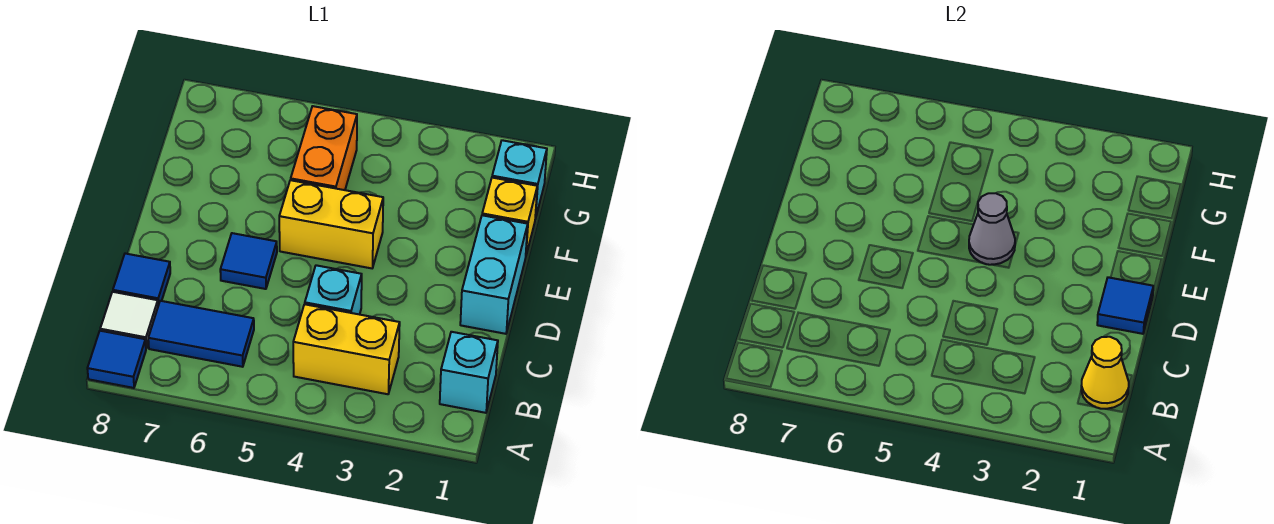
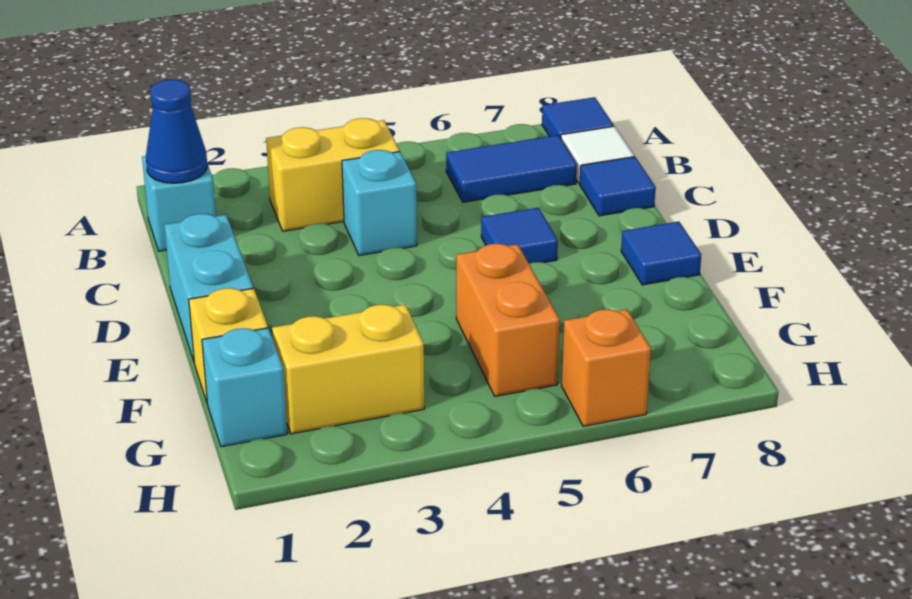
yellow cone B1 level 2 -> blue cone B1 level 2
blue tile D1 level 2 -> blue tile E8 level 1
yellow brick E4:E5 level 1 -> yellow brick G2:G3 level 1
grey cone E4 level 2 -> none
none -> orange brick H6 level 1

